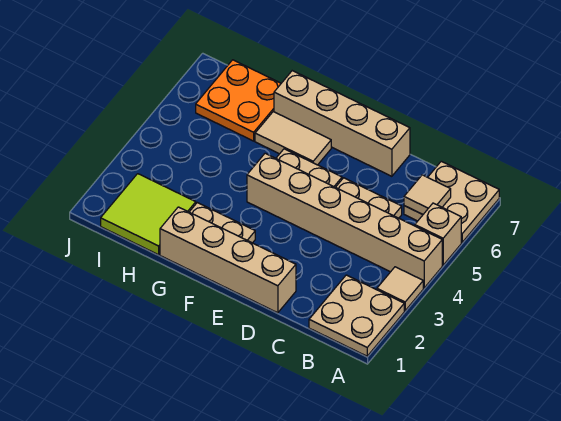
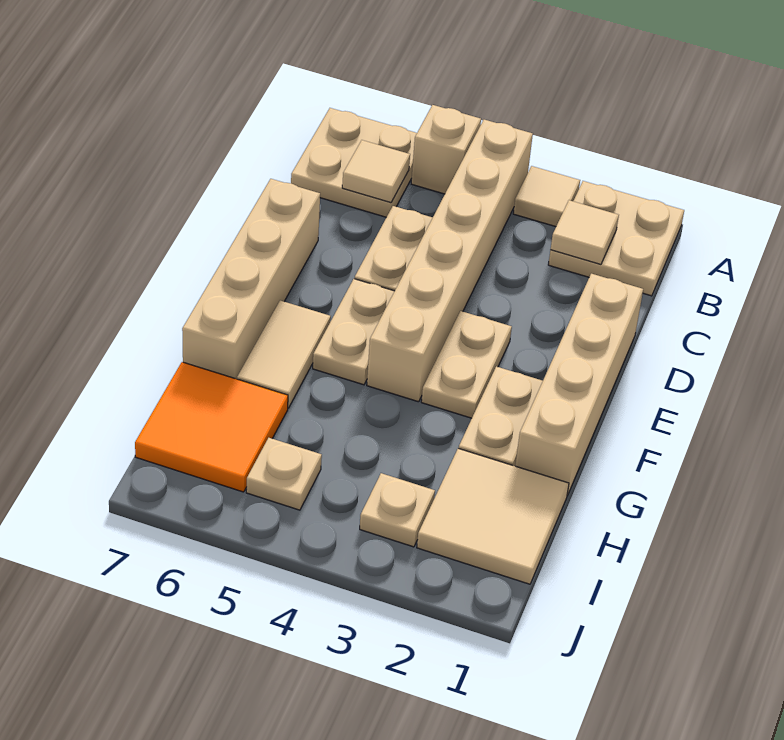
none -> tan tile B2 level 2
none -> tan plate E3:F3 level 1
lime tile H1:I2 level 1 -> tan tile H1:I2 level 1
orange plate H6:I7 level 1 -> orange tile H6:I7 level 1
none -> tan plate I3 level 1
none -> tan plate I5 level 1

